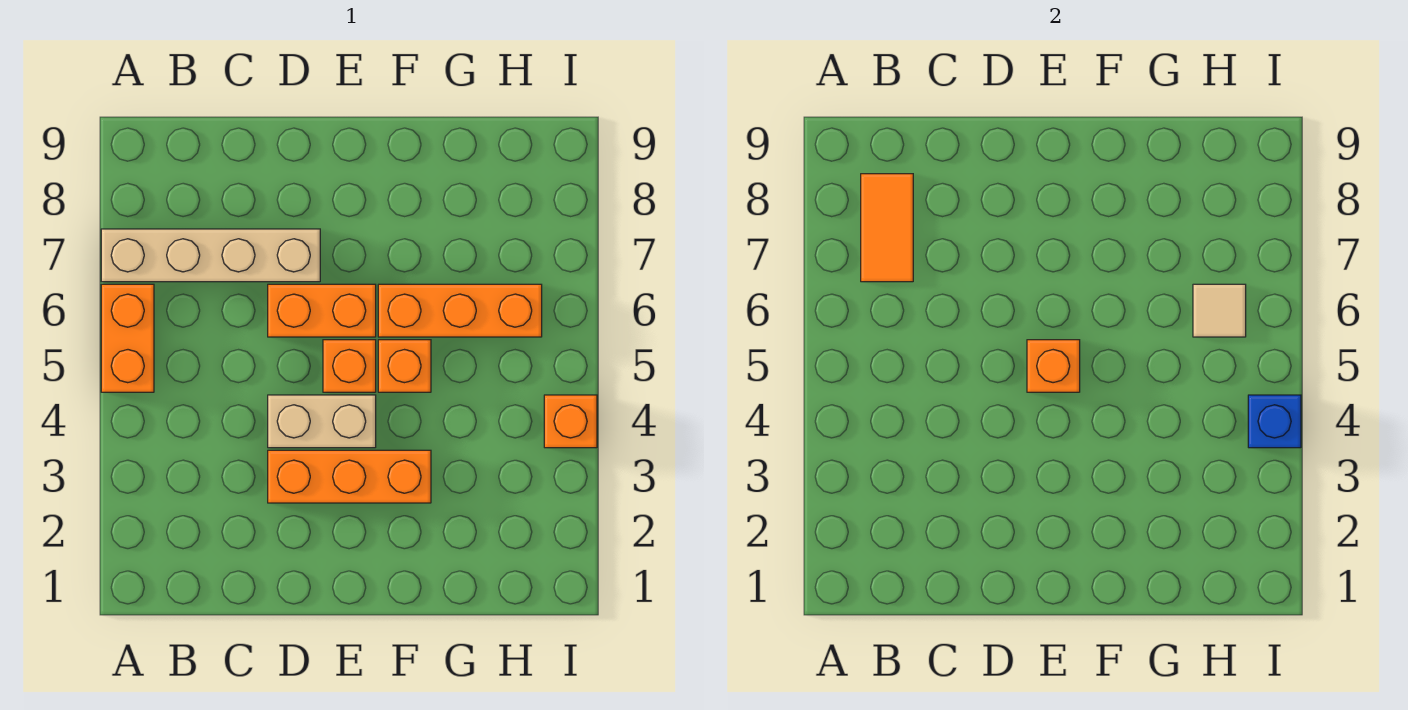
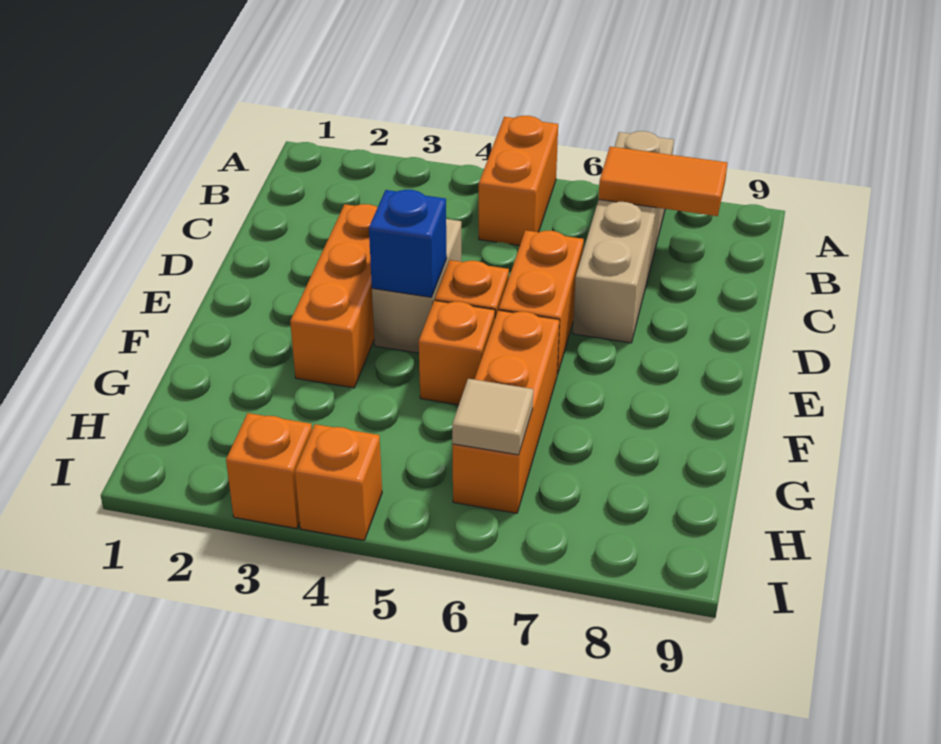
orange brick A5:A6 level 1 -> orange brick A5:B5 level 1
orange brick E5 level 2 -> orange brick I3 level 1
blue brick I4 level 2 -> blue brick E4 level 2

